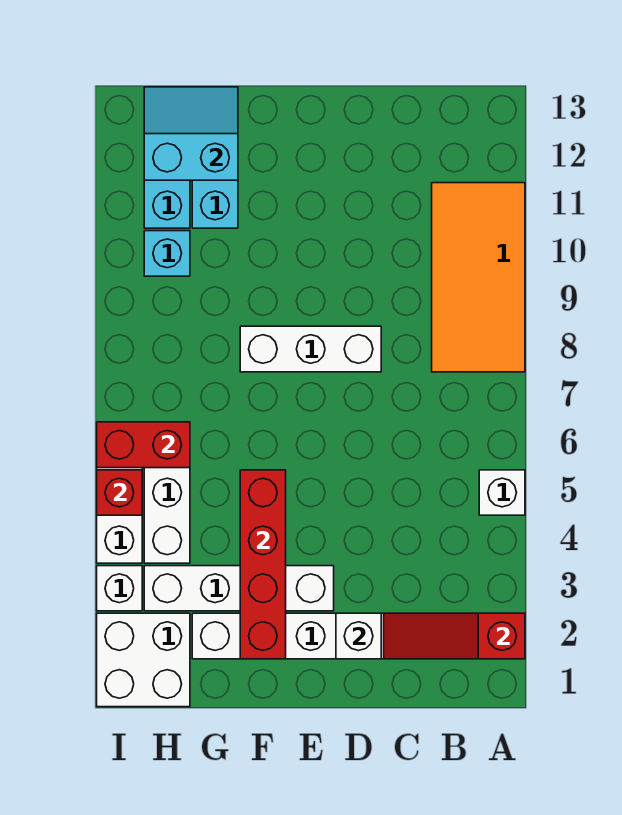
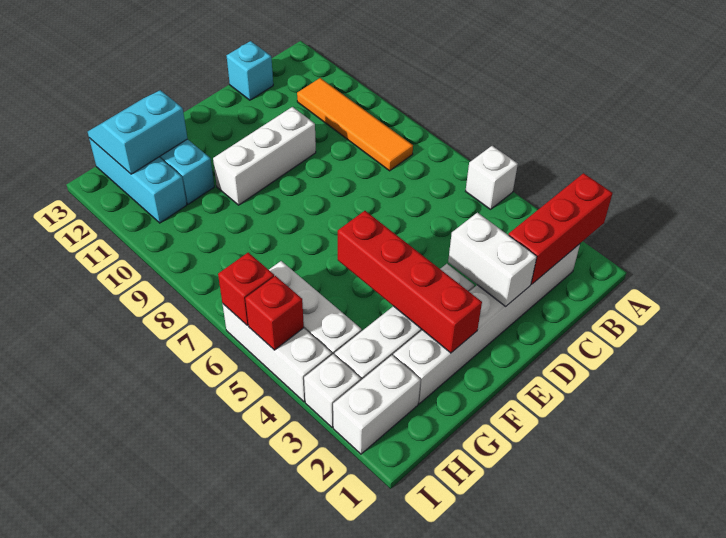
red slope A2:C2 level 2 top A -> red brick A2:C2 level 2
orange tile A8:B11 level 1 -> orange tile B8:B11 level 1
white brick D2 level 2 -> white brick D2:D3 level 2
white brick D8:F8 level 1 -> white brick D10:F10 level 1
white brick H1:I2 level 1 -> white brick H2:I2 level 1
red brick H6:I6 level 2 -> red brick I6 level 2
cyan brick H10 level 1 -> cyan brick C13 level 1

